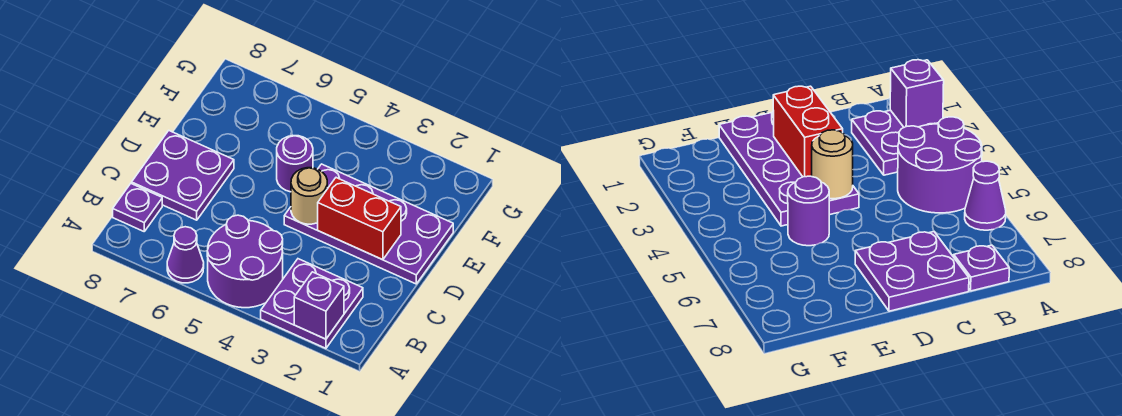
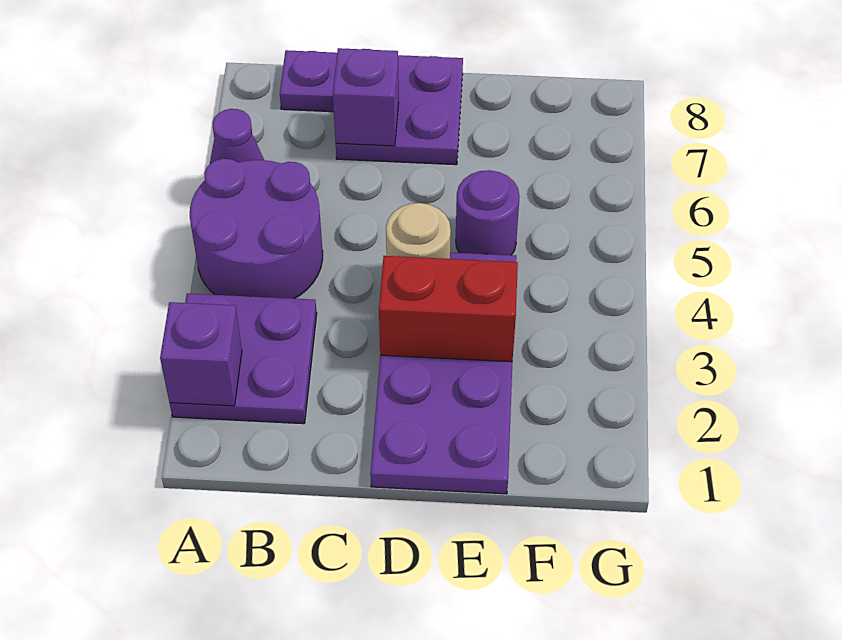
none -> purple brick C7 level 2
red brick D2:D3 level 2 -> red brick D3:E3 level 2

